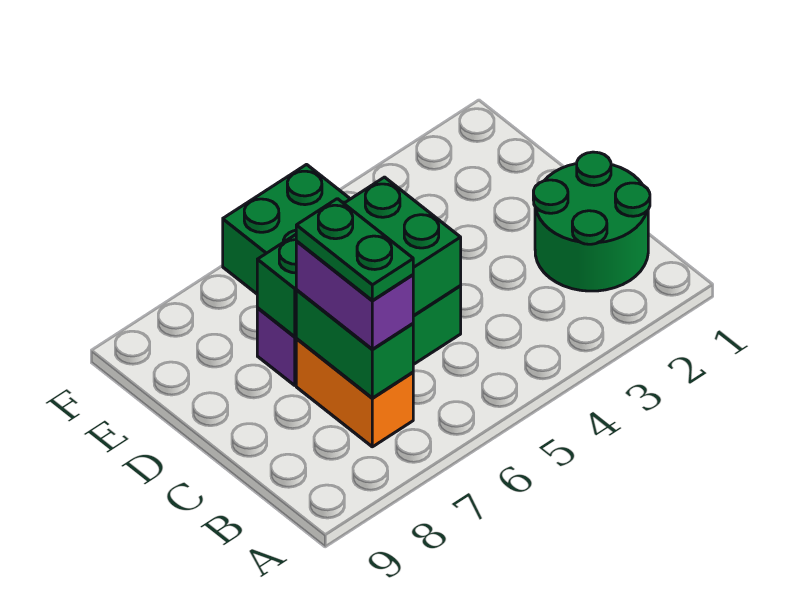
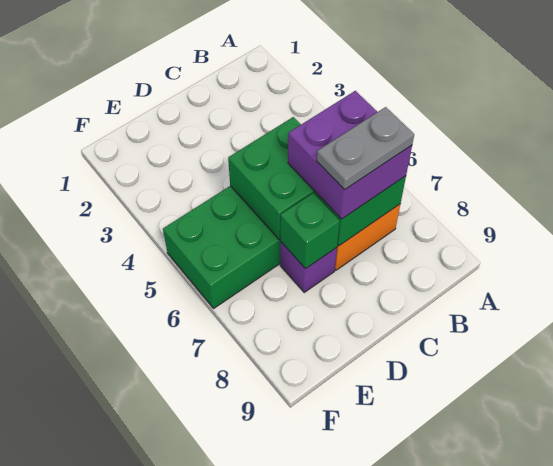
green round brick B1:C2 level 1 -> none
purple brick B7:C7 level 3 -> purple brick B6:C7 level 3
green plate B7:C7 level 4 -> grey plate B7:C7 level 4

